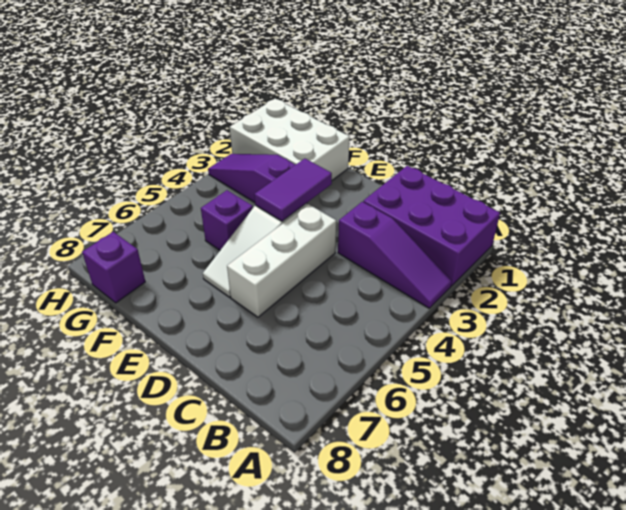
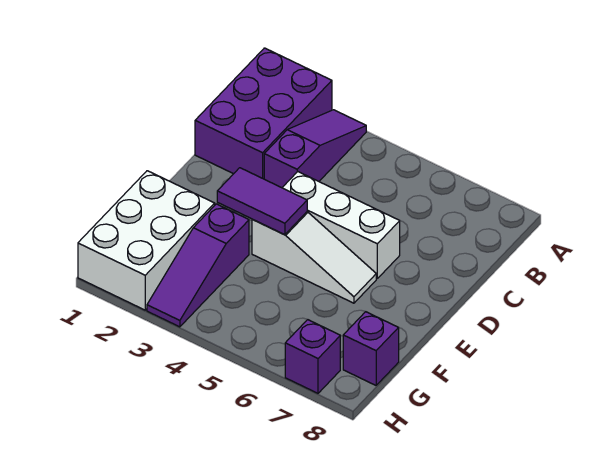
purple brick F5 level 1 -> purple brick H7 level 1

